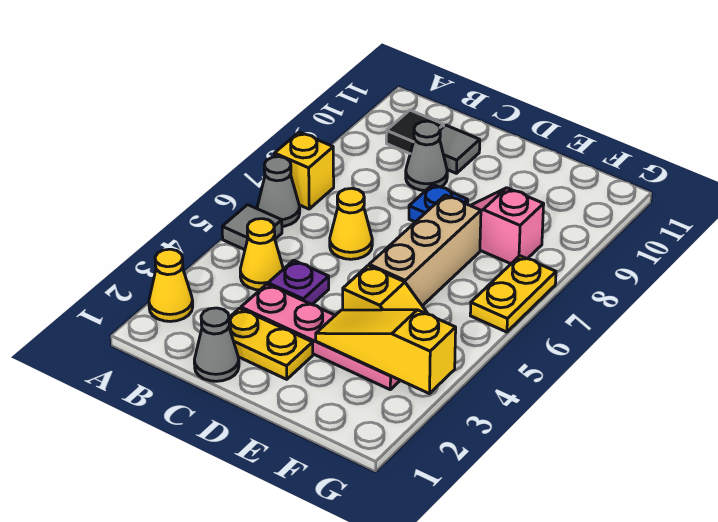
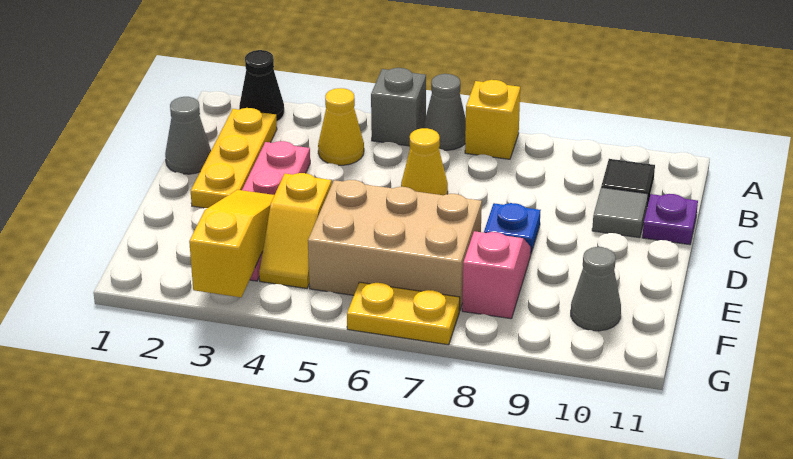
yellow cone A2 level 1 -> black cone A2 level 1
grey tile A5 level 1 -> grey brick A5 level 1
yellow plate C2:D2 level 1 -> yellow plate B2:D2 level 1
purple plate C4 level 1 -> purple plate C11 level 1
grey cone C9 level 1 -> grey cone F10 level 1
tan brick E5:E7 level 1 -> tan brick E5:F7 level 1

